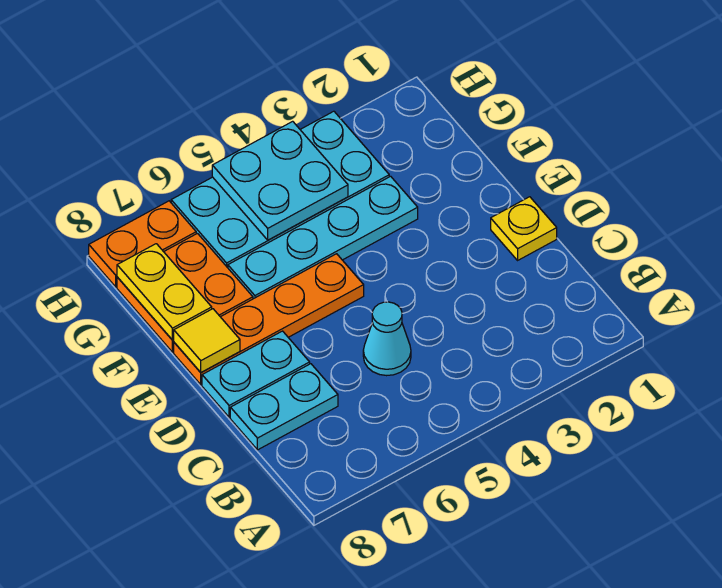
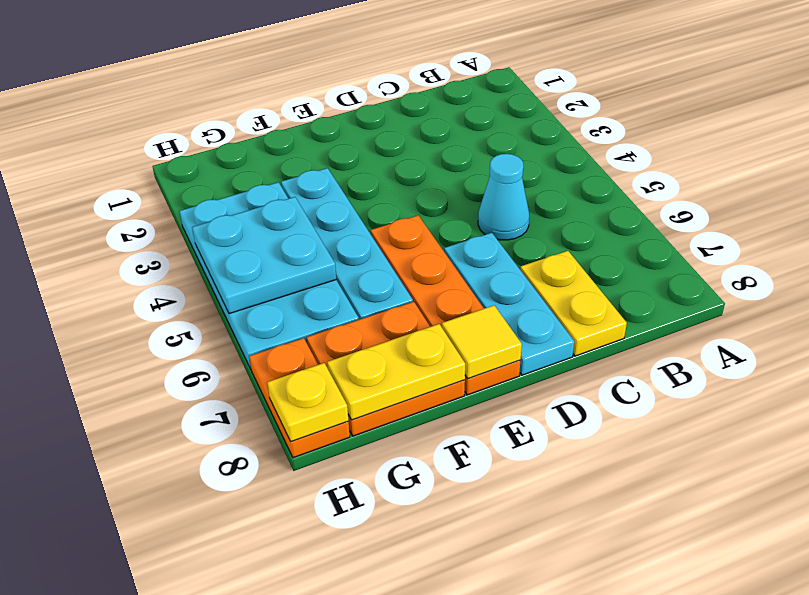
cyan plate C7:C8 level 1 -> yellow plate C7:C8 level 1
yellow plate D1 level 1 -> yellow plate H8 level 2
cyan plate D7:D8 level 1 -> cyan plate D6:D8 level 1

